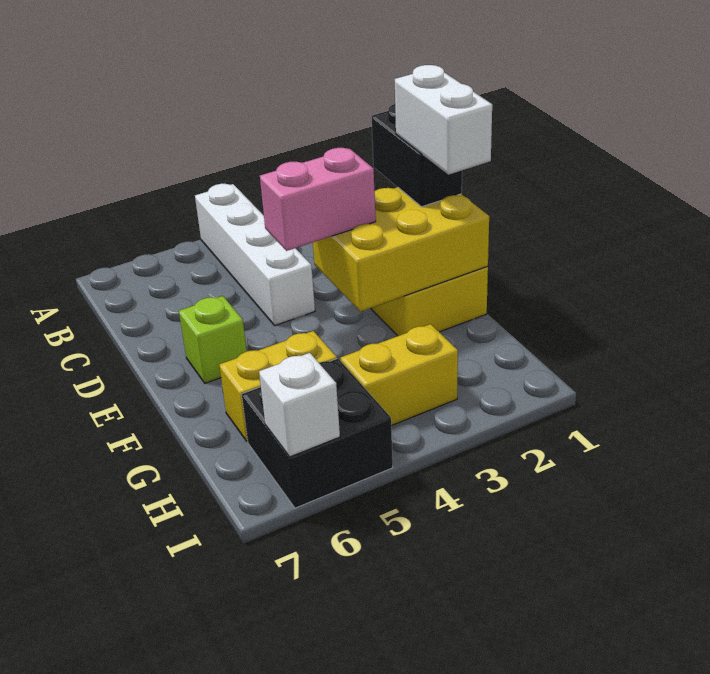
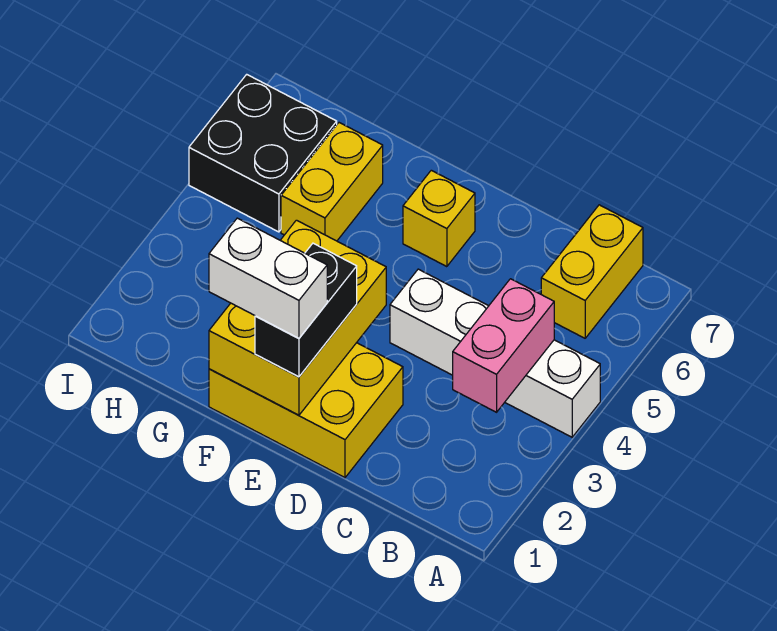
black brick D1:E1 level 3 -> black brick E1:E2 level 3
pink brick E3:E4 level 3 -> pink brick B3:B4 level 2
lime brick E6 level 1 -> yellow brick E6 level 1
yellow brick H3:H4 level 1 -> yellow brick B6:B7 level 1
white brick I6 level 2 -> none

